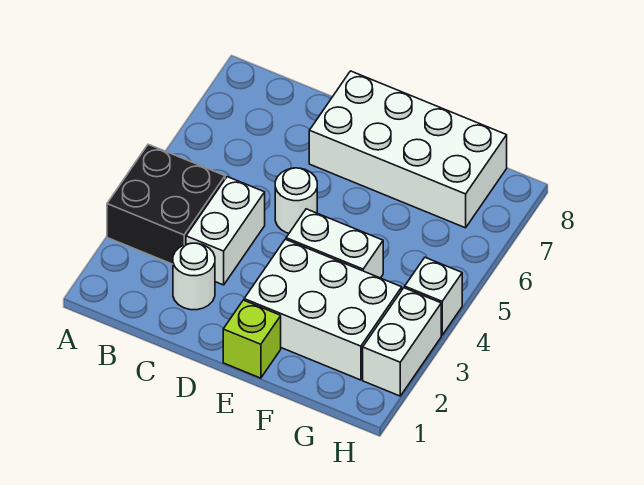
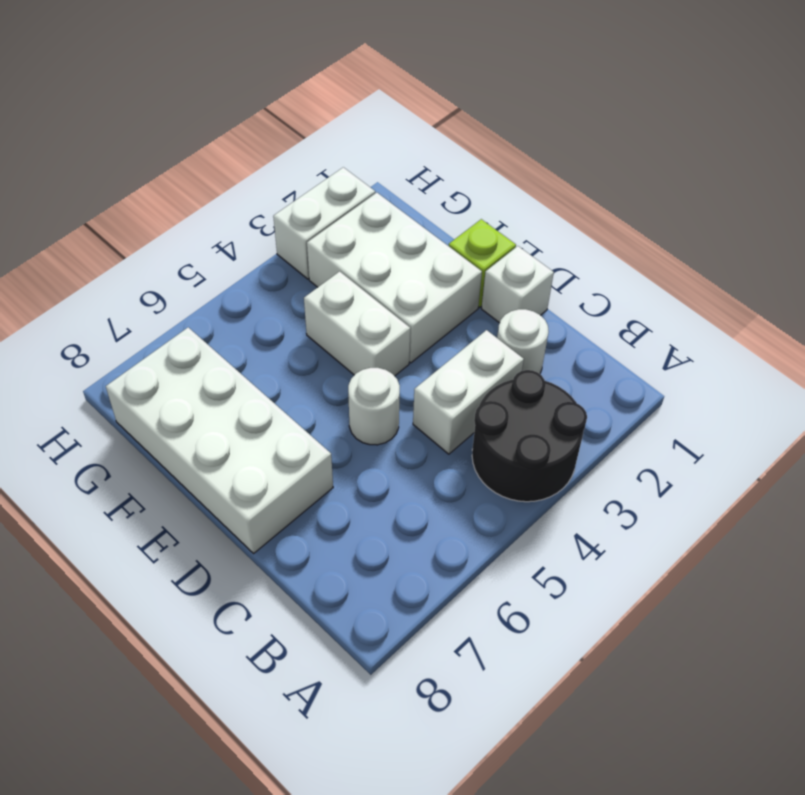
black brick A3:B4 level 1 -> black round brick A3:B4 level 1
white brick H4 level 1 -> white brick D1 level 1

